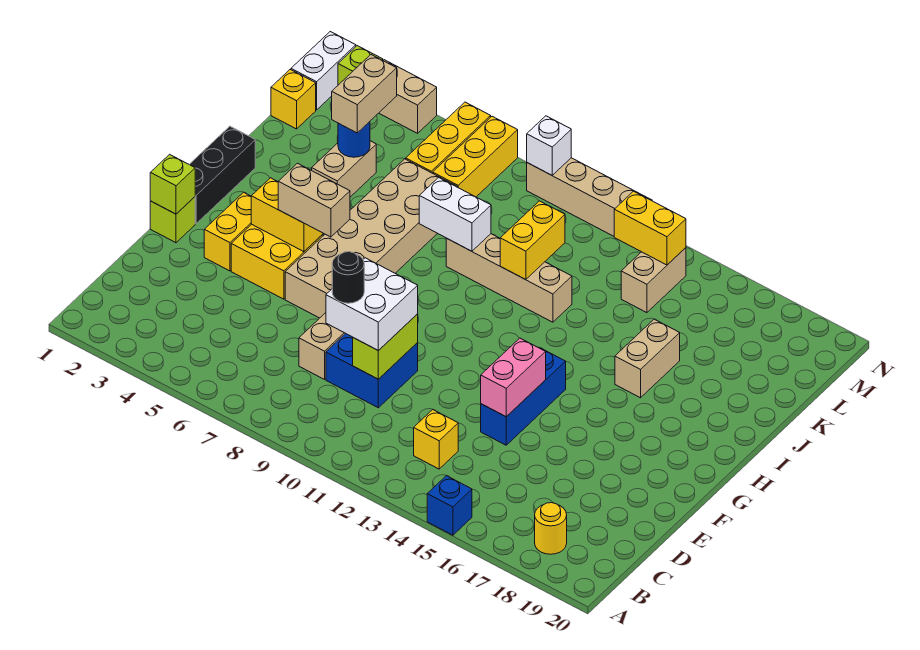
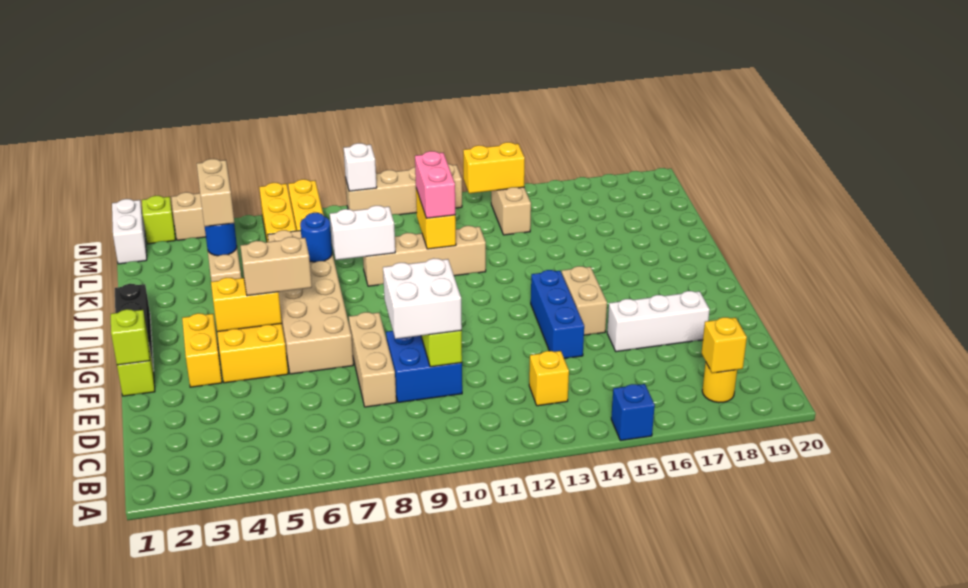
black round brick D9 level 4 -> none
pink brick E14:F14 level 2 -> pink brick J11:K11 level 3
none -> white brick E16:E18 level 1
tan brick I16:J16 level 1 -> tan brick F15:G15 level 1
none -> blue round brick J7 level 2
yellow brick L1 level 1 -> yellow brick B18 level 2

